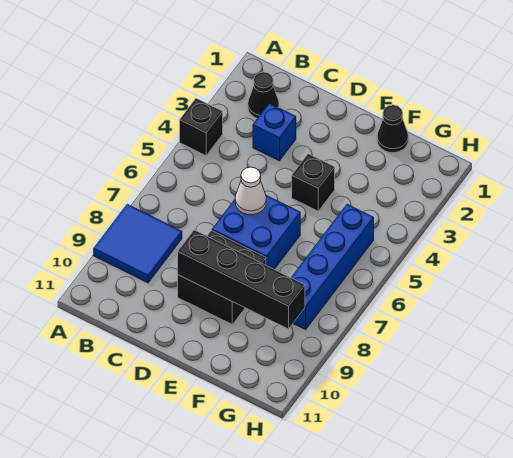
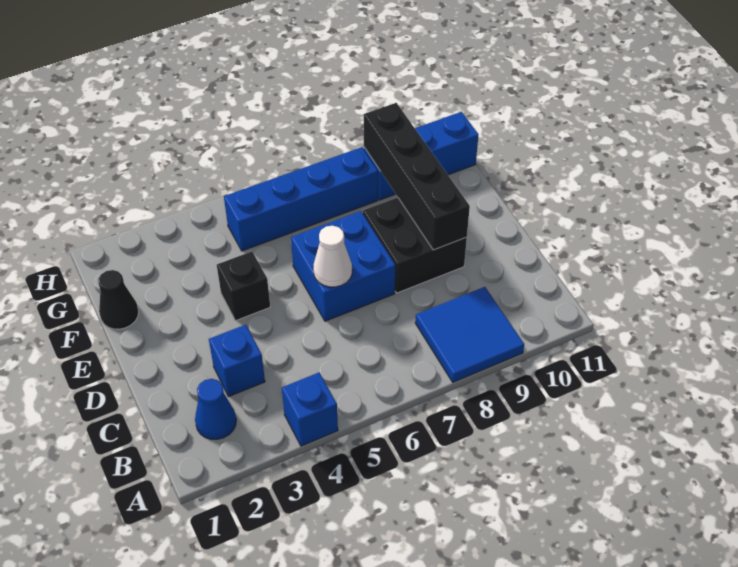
black brick A4 level 1 -> blue brick A4 level 1
black cone B2 level 1 -> blue cone B2 level 1
none -> blue brick G9:G11 level 1

